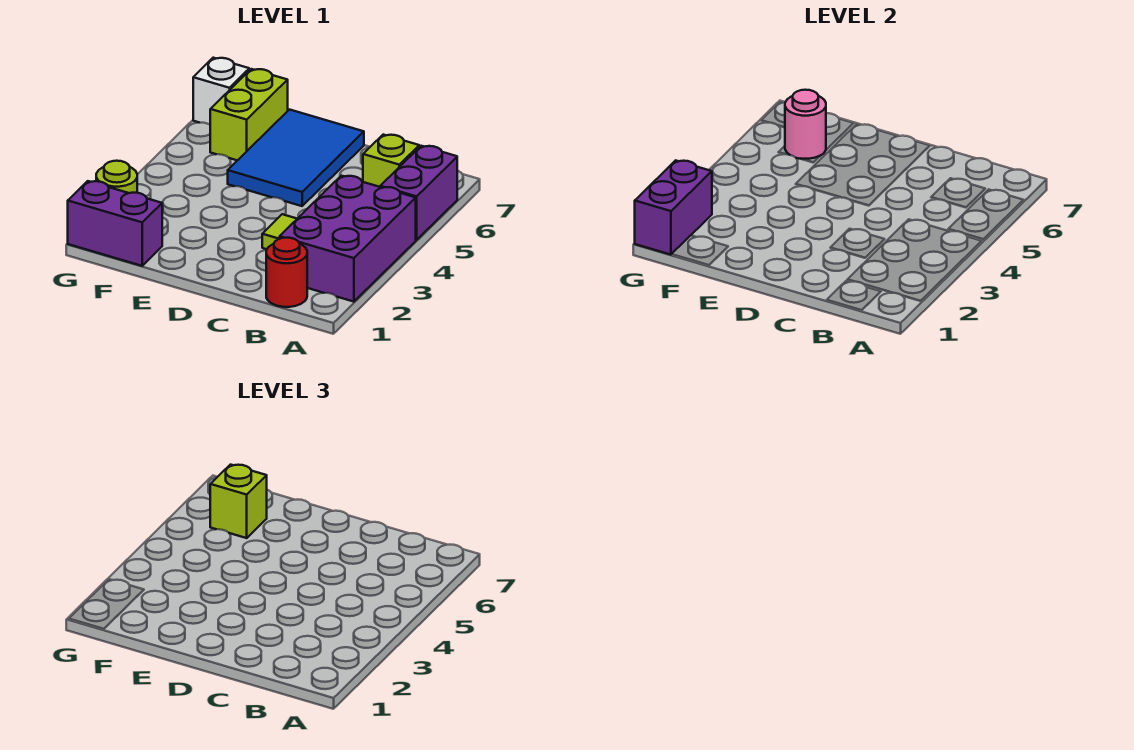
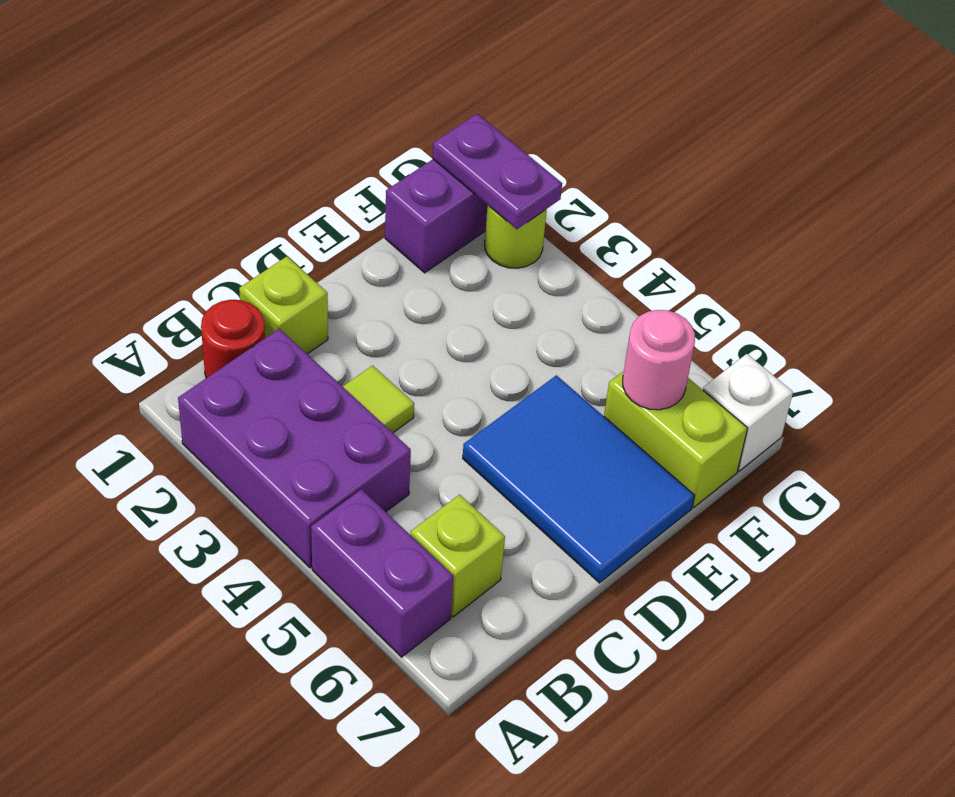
lime brick F6 level 3 -> lime brick C1 level 1
purple brick G1:G2 level 2 -> purple plate G1:G2 level 2

